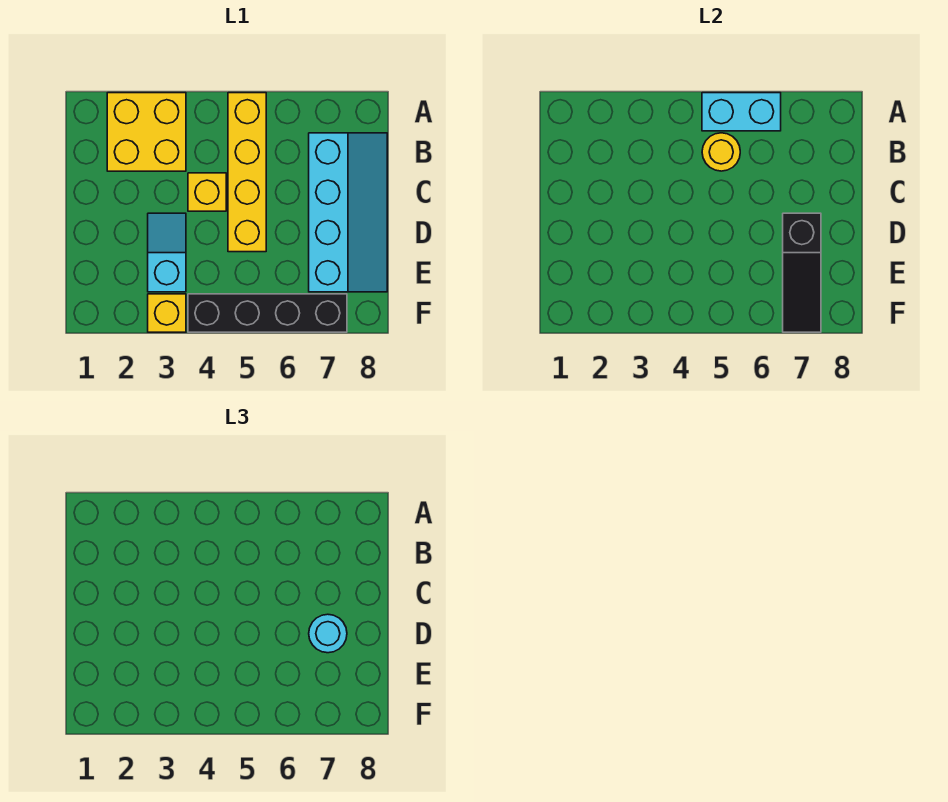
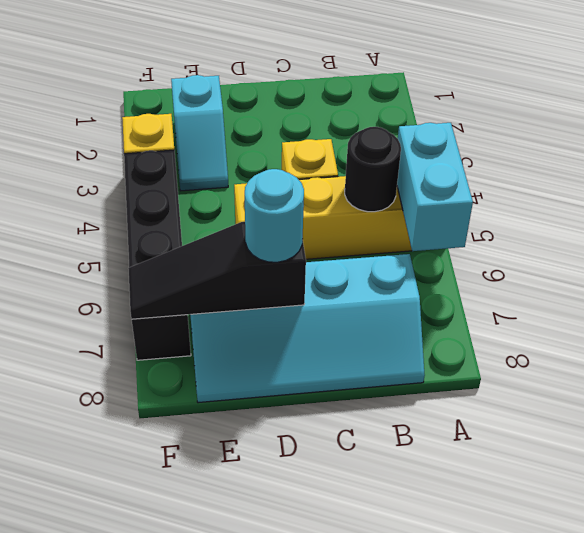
yellow brick A2:B3 level 1 -> none
yellow round brick B5 level 2 -> black round brick B5 level 2
cyan slope D3:E3 level 1 top E -> cyan slope E2:E3 level 1 top 2

